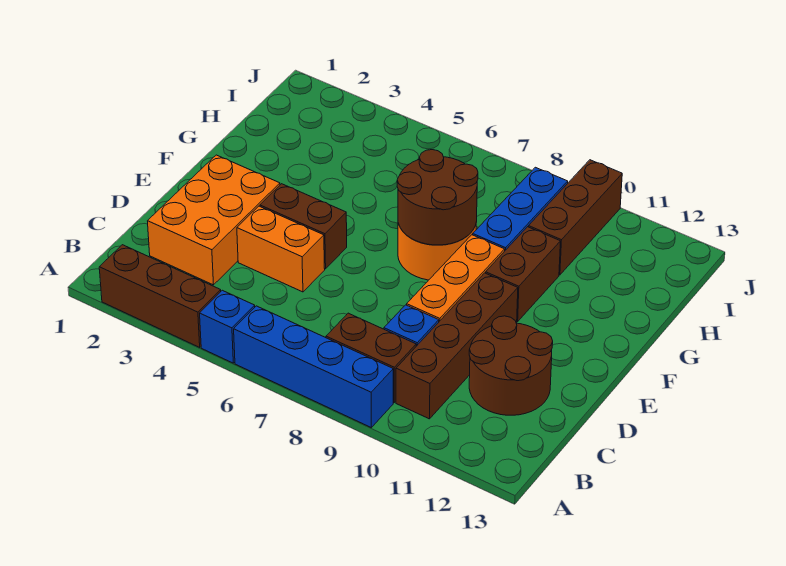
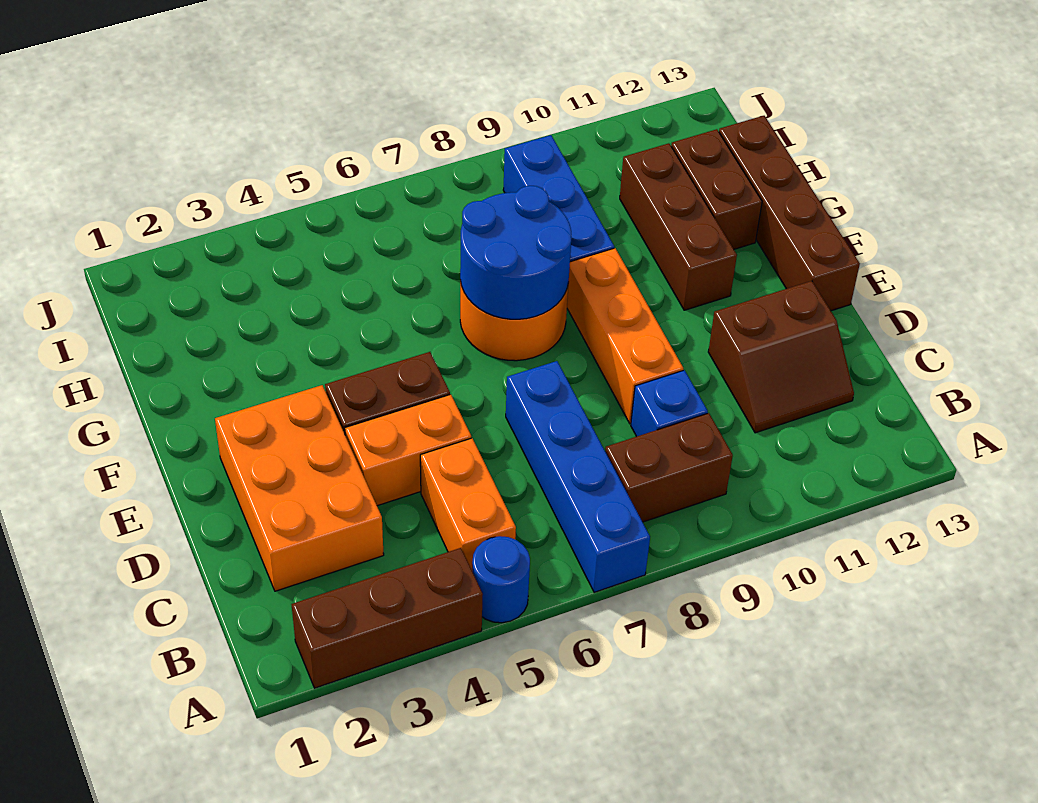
blue brick A5 level 1 -> blue round brick A5 level 1
blue brick A6:A9 level 1 -> blue brick A7:D7 level 1
none -> orange brick B5:C5 level 1
brown brick B10:E10 level 1 -> brown brick E13:H13 level 1
brown round brick C11:D12 level 1 -> brown slope C11:D12 level 1 top D
brown round brick F7:G8 level 2 -> blue round brick F7:G8 level 2
brown brick F10:G10 level 1 -> brown brick G12:H12 level 1
brown brick H10:J10 level 1 -> brown brick F11:H11 level 1

